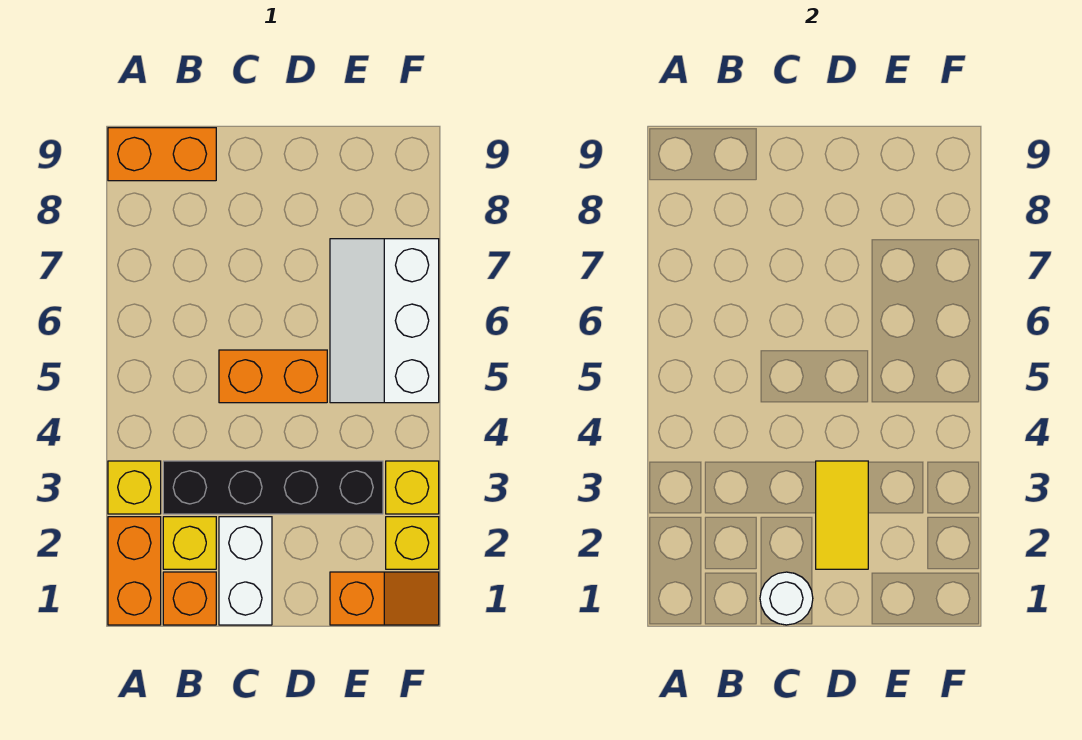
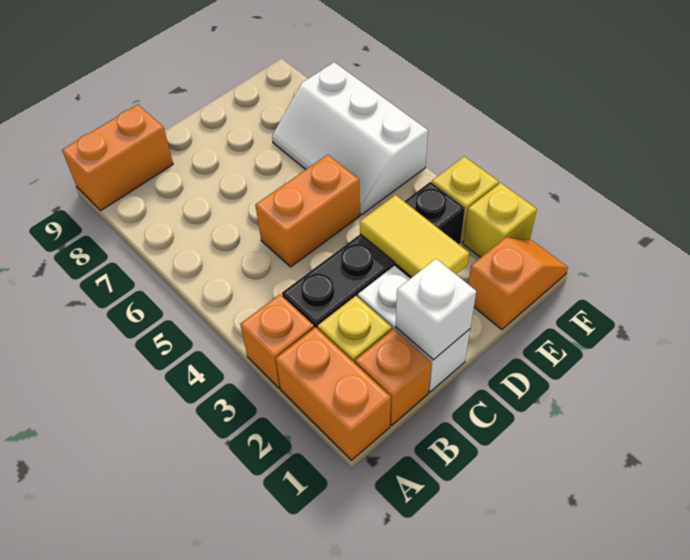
yellow brick A3 level 1 -> orange brick A3 level 1
white round brick C1 level 2 -> white brick C1 level 2

